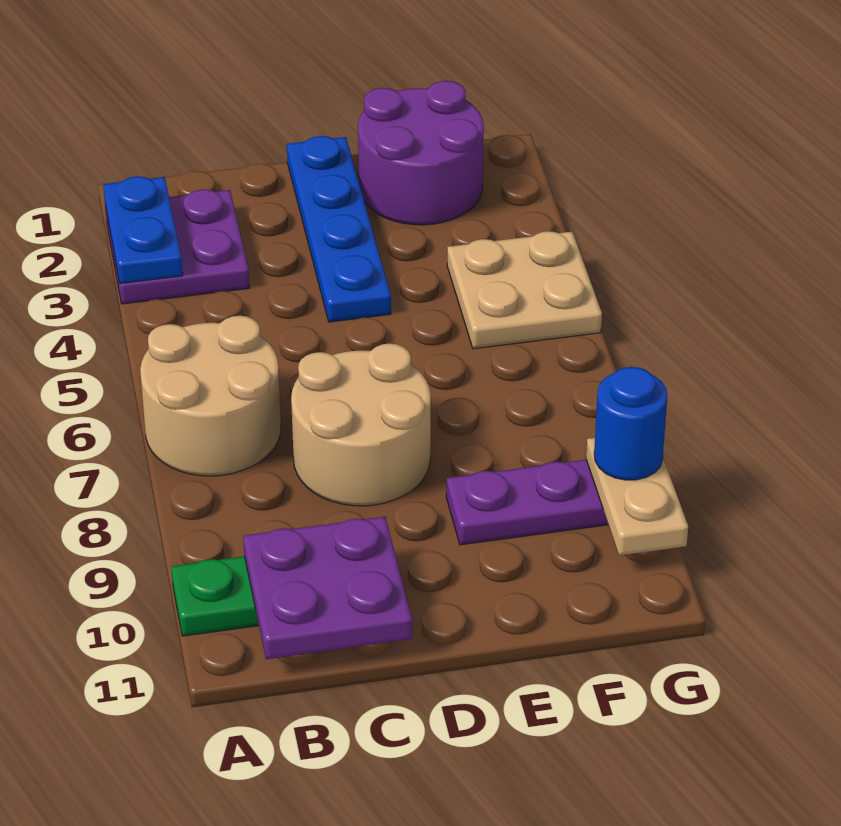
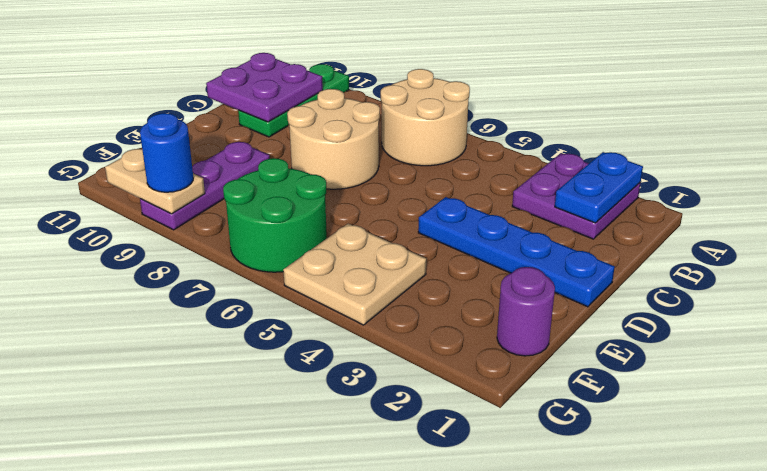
blue plate A2:A3 level 2 -> blue plate A2:B2 level 2
purple round brick E1:F2 level 1 -> purple round brick F1 level 1
none -> green round brick F6:G7 level 1

